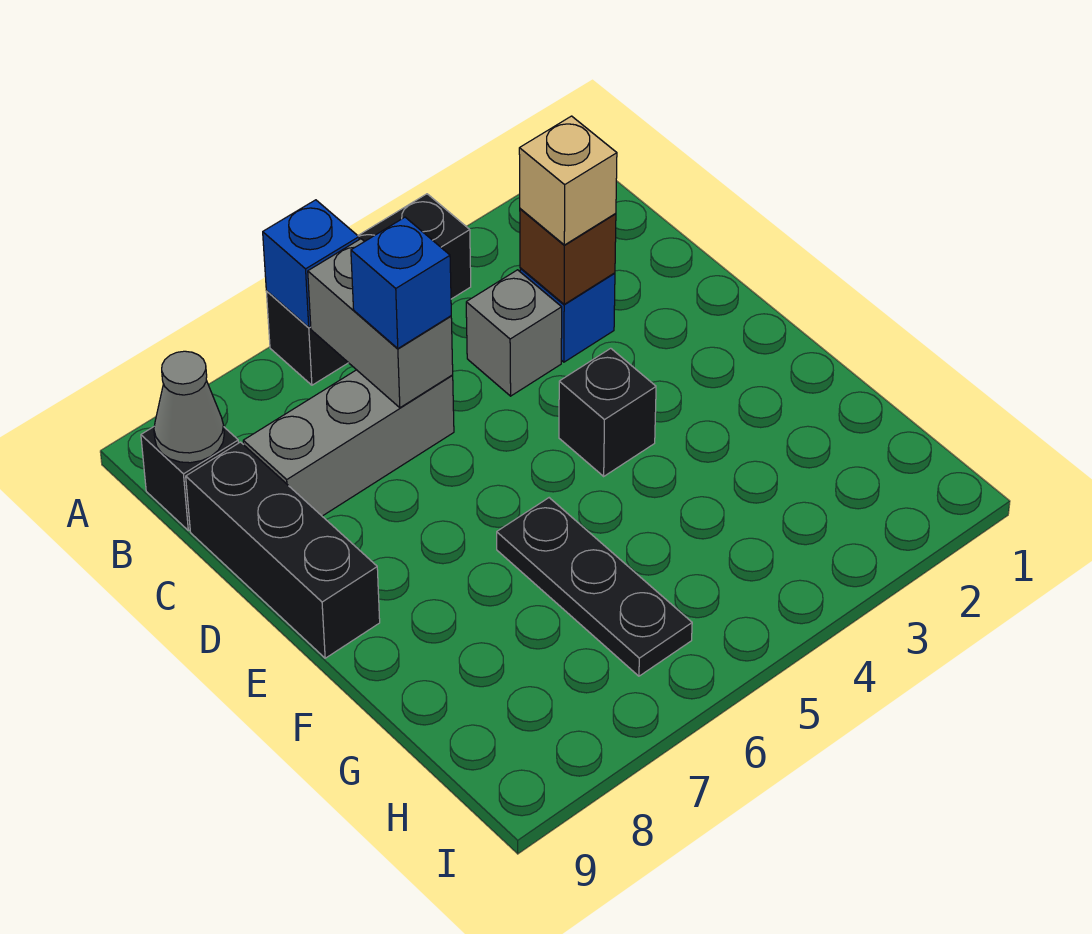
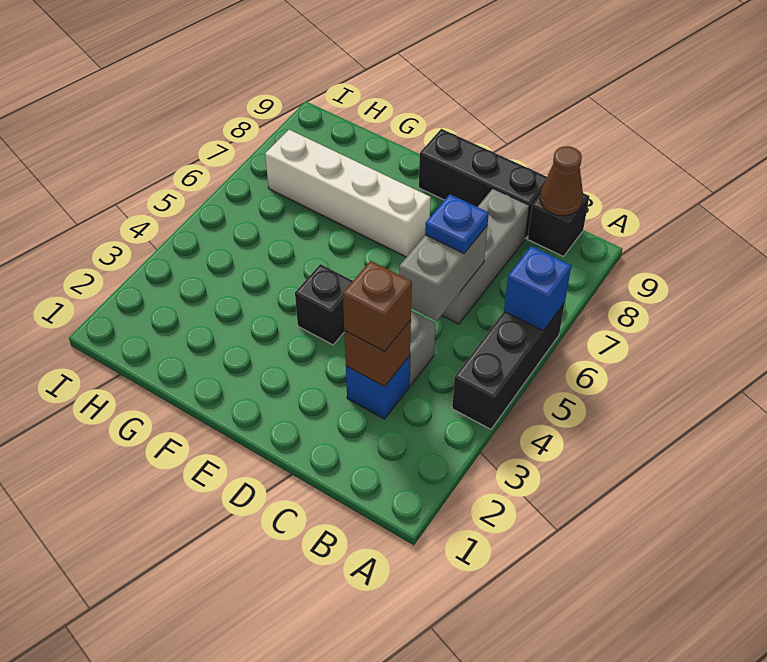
grey brick B6:C6 level 2 -> grey brick C5:C6 level 2
grey cone B9 level 2 -> brown cone B9 level 2
tan brick C3 level 3 -> brown brick C3 level 3
blue brick C6 level 3 -> blue plate C6 level 3
none -> white brick E7:H7 level 1
black plate F6:H6 level 1 -> none

